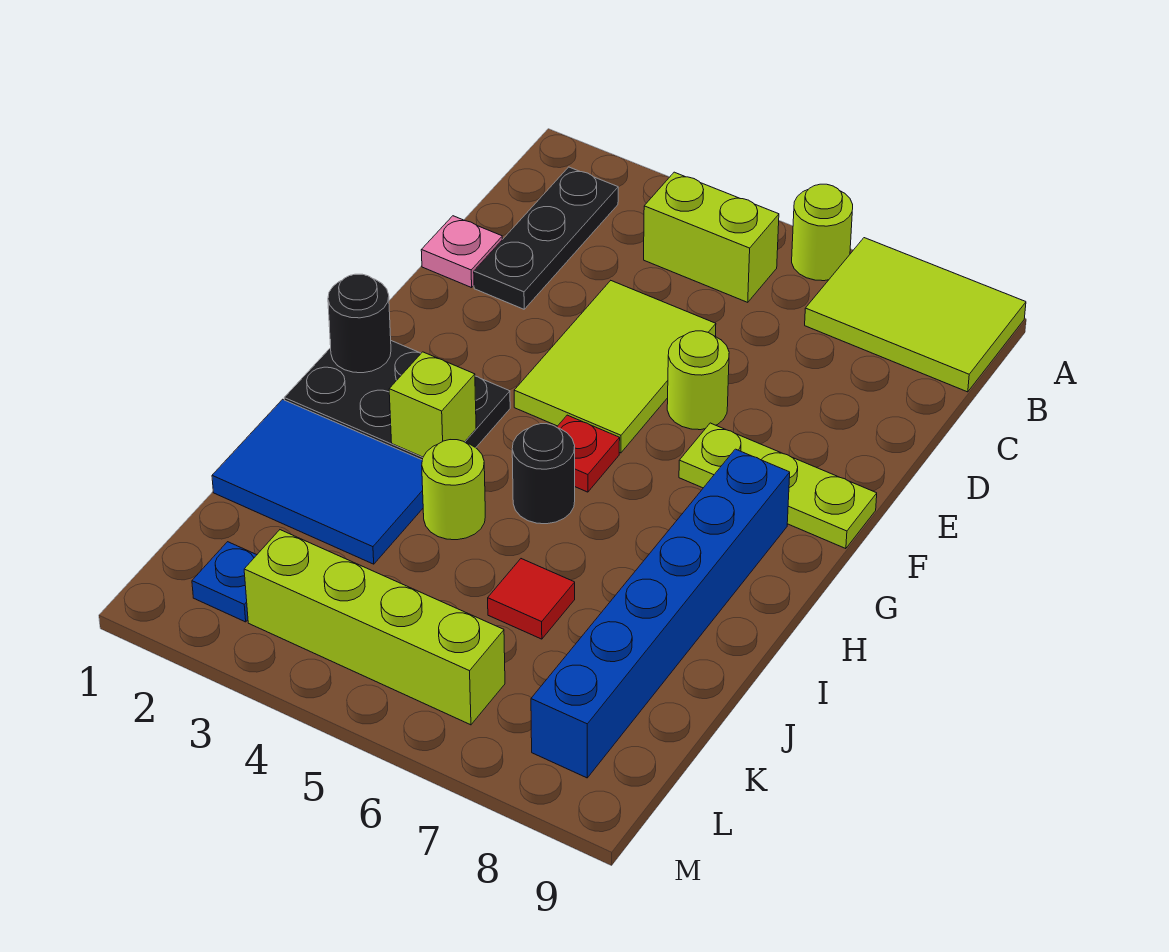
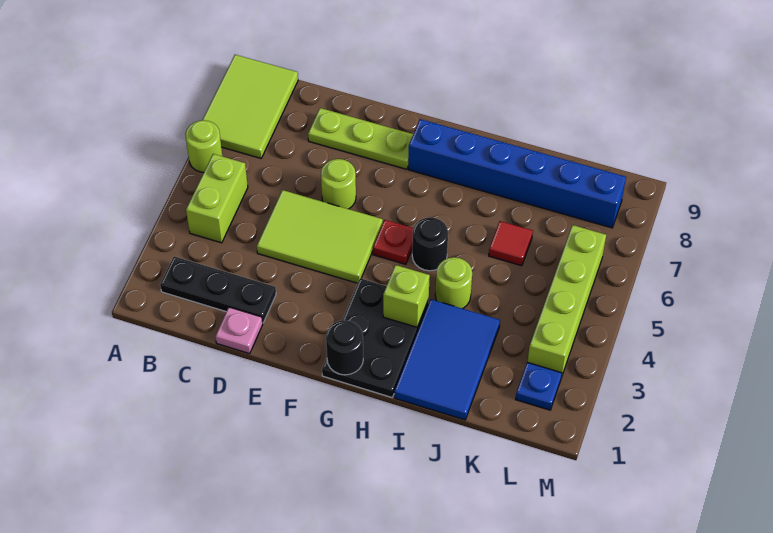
lime plate F7:F9 level 1 -> lime plate D8:F8 level 1

